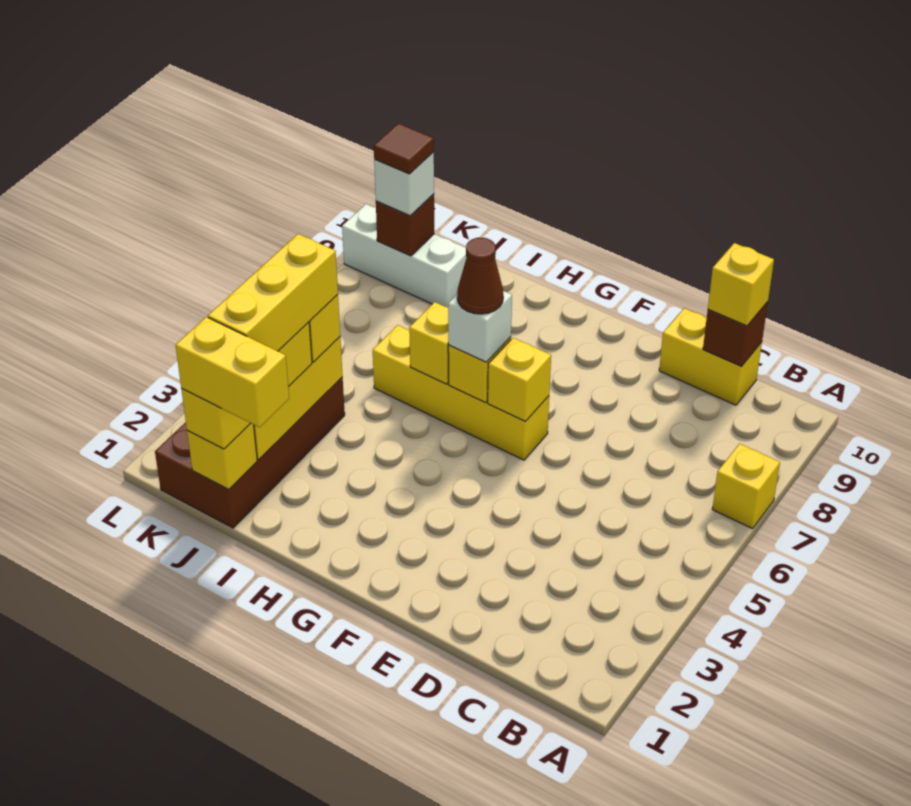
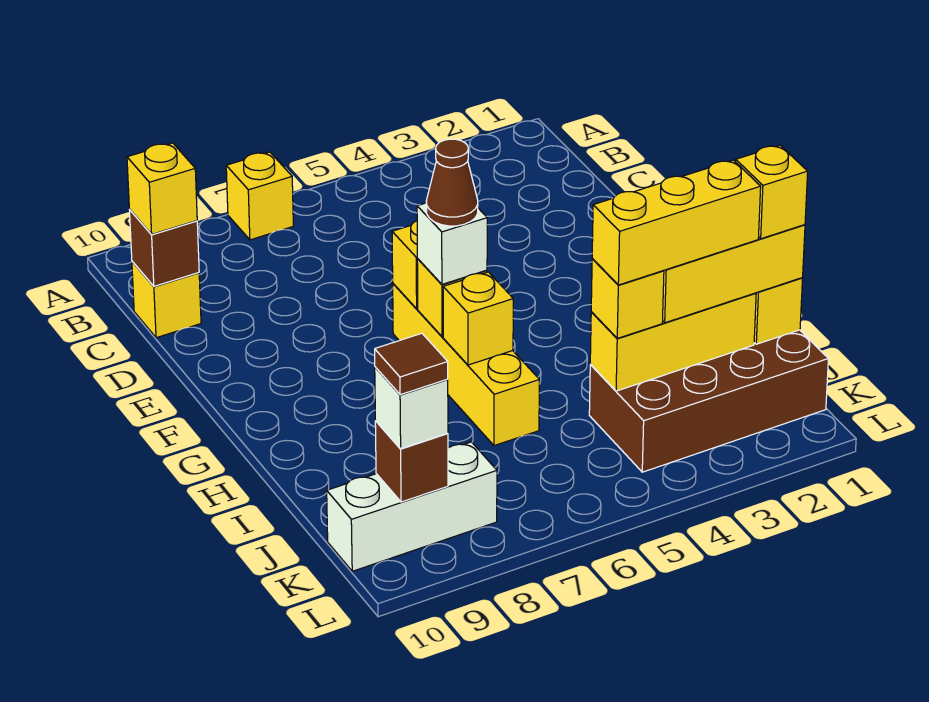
yellow brick C10:D10 level 1 -> yellow brick C10 level 1
yellow brick I1:J1 level 4 -> yellow brick J1 level 4
white brick J9:L9 level 1 -> white brick K8:K10 level 1

